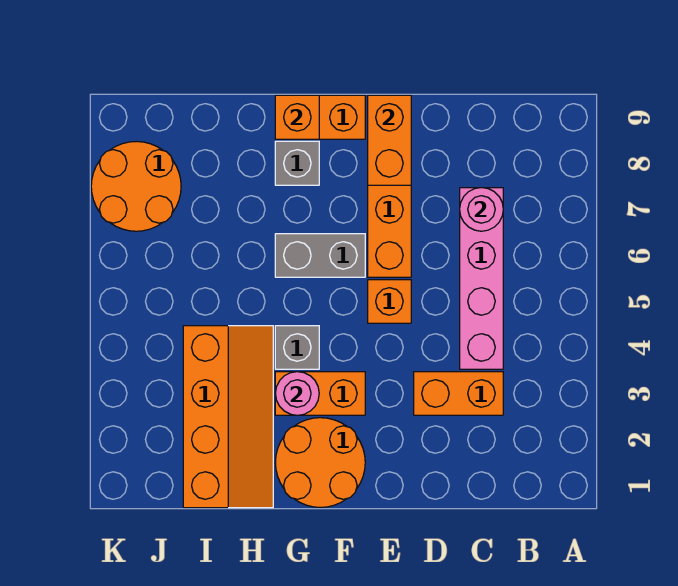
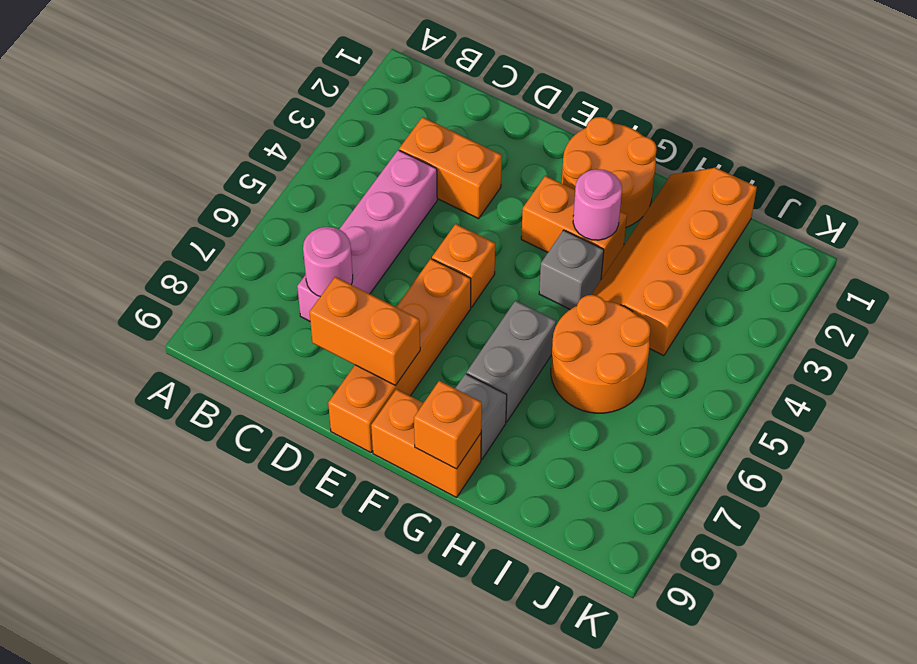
orange brick E8:E9 level 2 -> orange brick D8:E8 level 2
grey brick F6:G6 level 1 -> grey brick G6:G7 level 1
orange round brick J7:K8 level 1 -> orange round brick H5:I6 level 1

